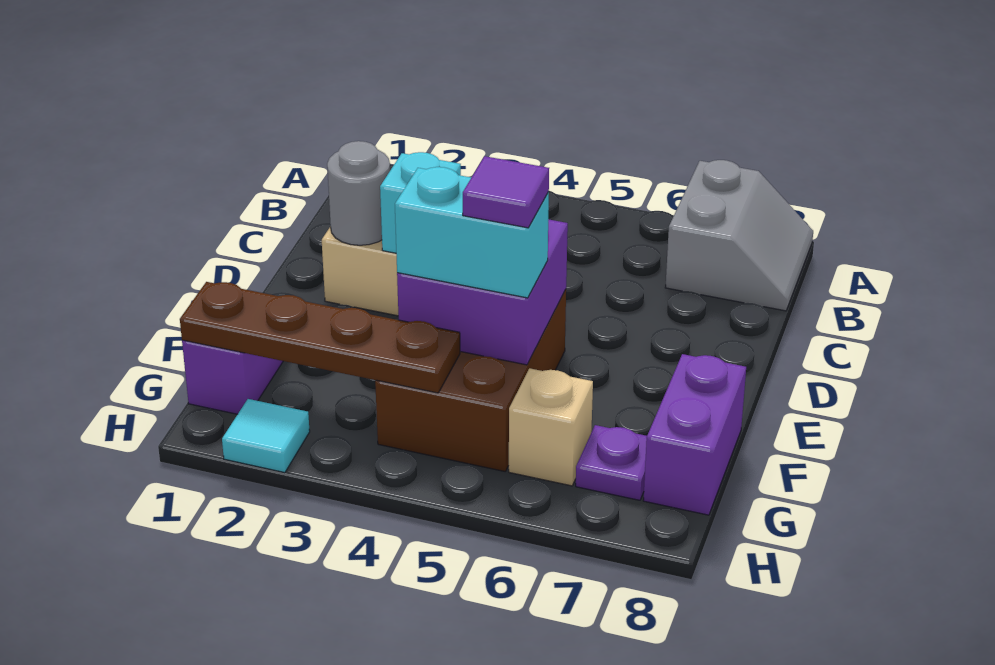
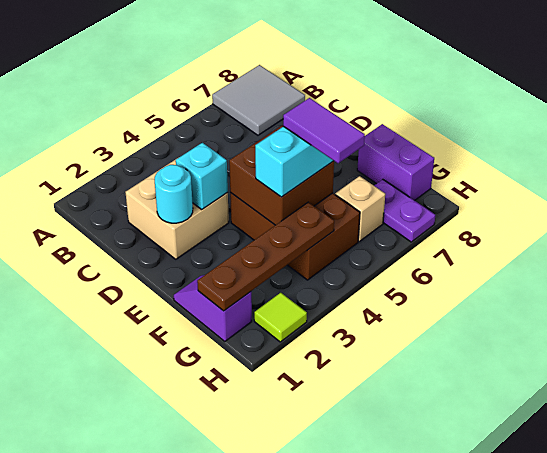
grey slope A7:B8 level 1 top 7 -> grey tile A7:B8 level 1
grey round brick D2 level 2 -> cyan round brick D2 level 2
purple brick E4:F5 level 2 -> brown brick E4:F5 level 2
purple tile F5 level 4 -> purple tile F5:G5 level 4
purple plate G7 level 1 -> purple plate G7:H7 level 1
cyan tile H2 level 1 -> lime tile H2 level 1

